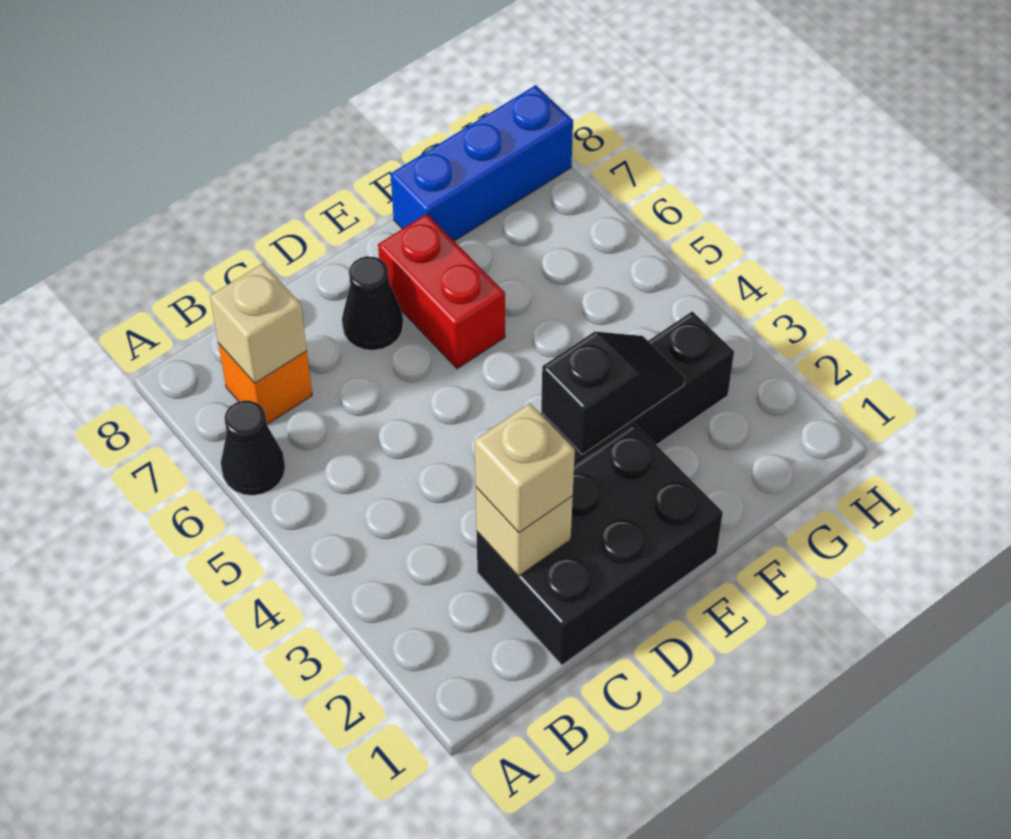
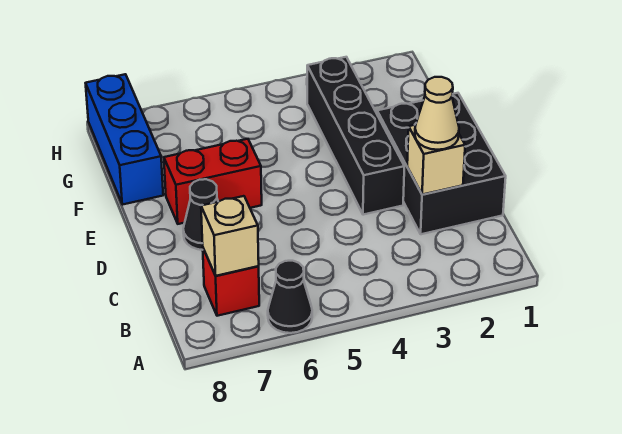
orange brick B7 level 1 -> red brick B7 level 1
tan brick C2 level 3 -> tan cone C2 level 3
black slope E3:F3 level 2 top E -> none

